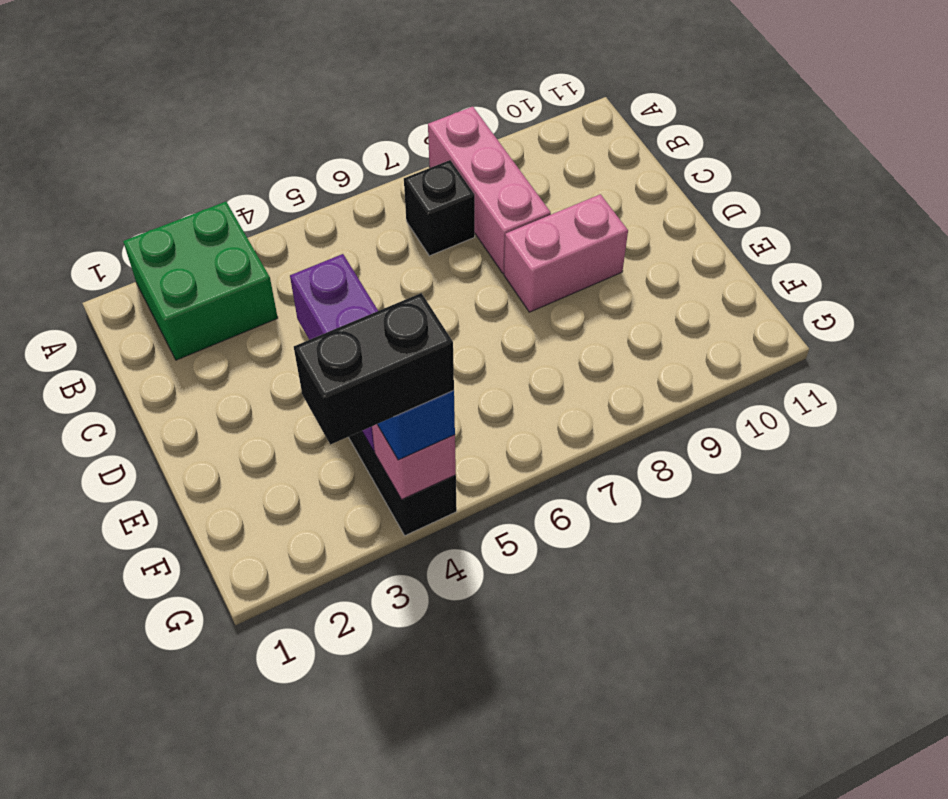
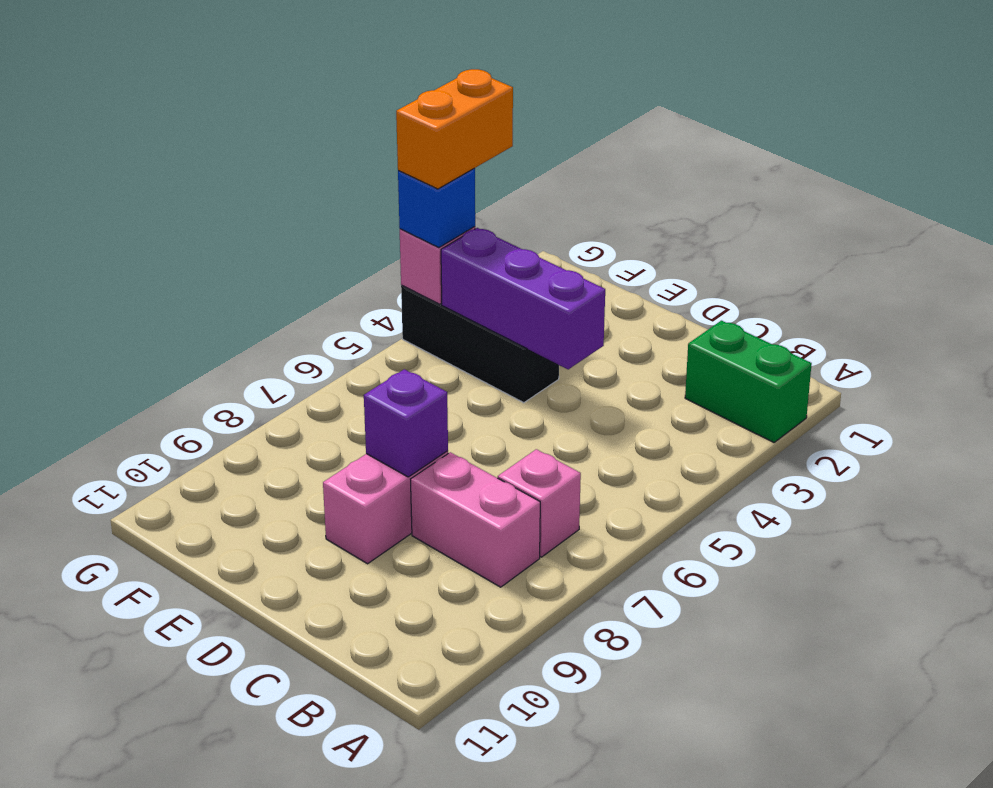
green brick A2:B3 level 1 -> green brick A2:B2 level 1
pink brick A8:C8 level 1 -> pink brick B8:C8 level 1
black brick B7 level 1 -> pink brick B7 level 1
none -> purple brick D8 level 2
black brick G3:G4 level 4 -> orange brick G3:G4 level 4

